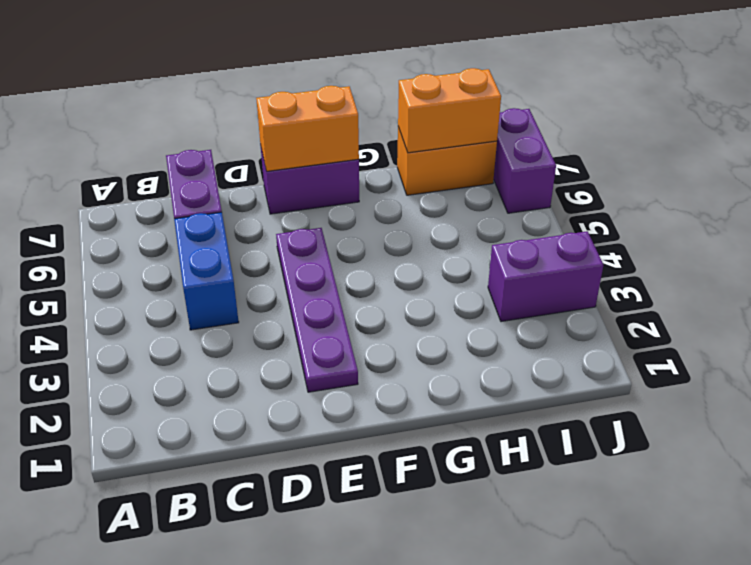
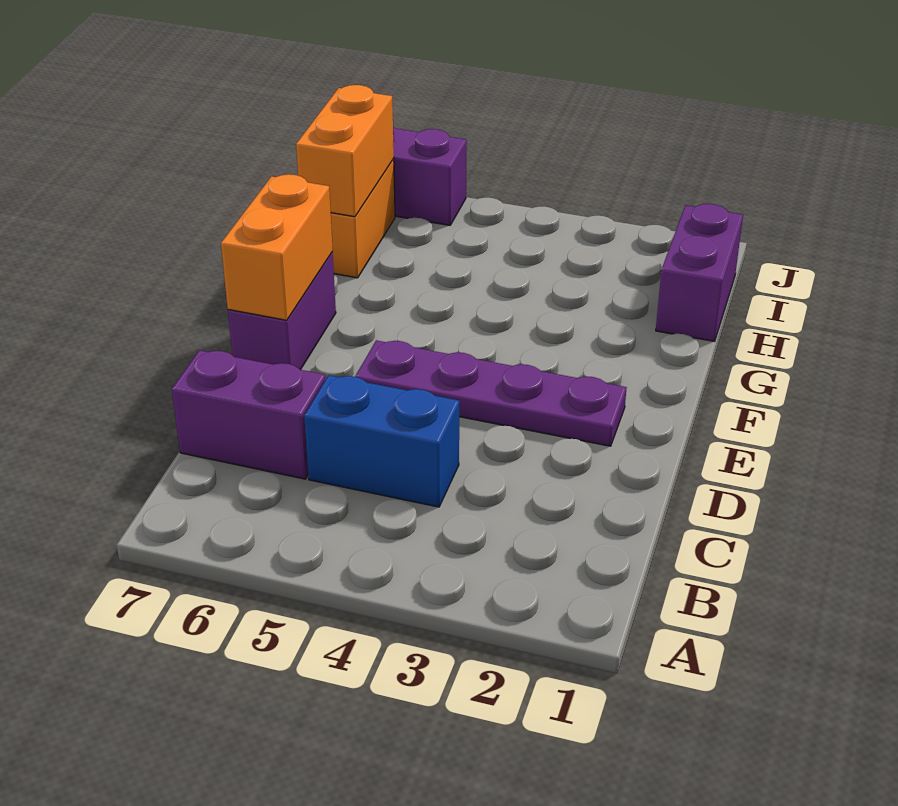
purple brick I3:J3 level 1 -> purple brick H1:I1 level 1

